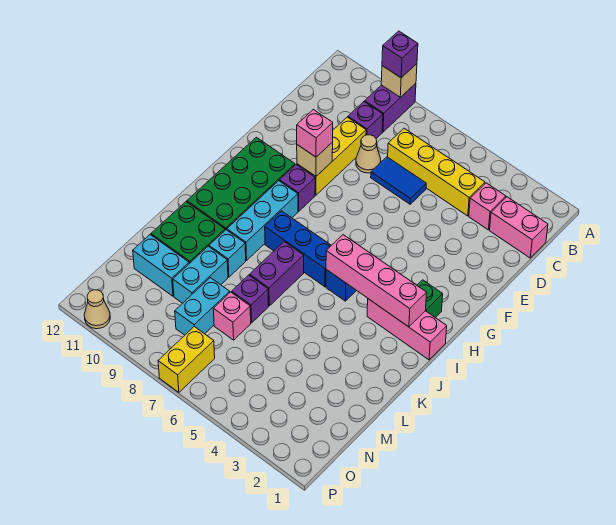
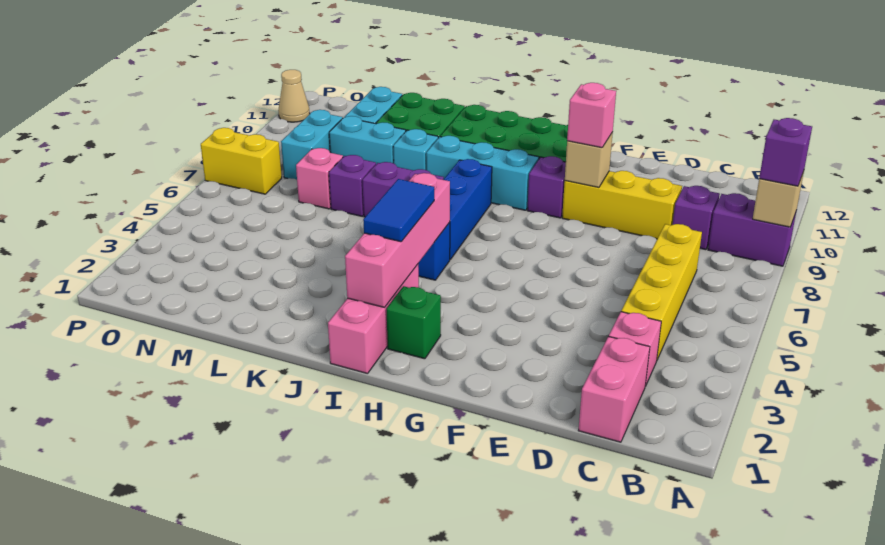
blue tile D6:D7 level 1 -> blue tile I3:I4 level 3
tan cone D8 level 1 -> none
cyan brick M8:N8 level 1 -> cyan brick N8:N9 level 1

